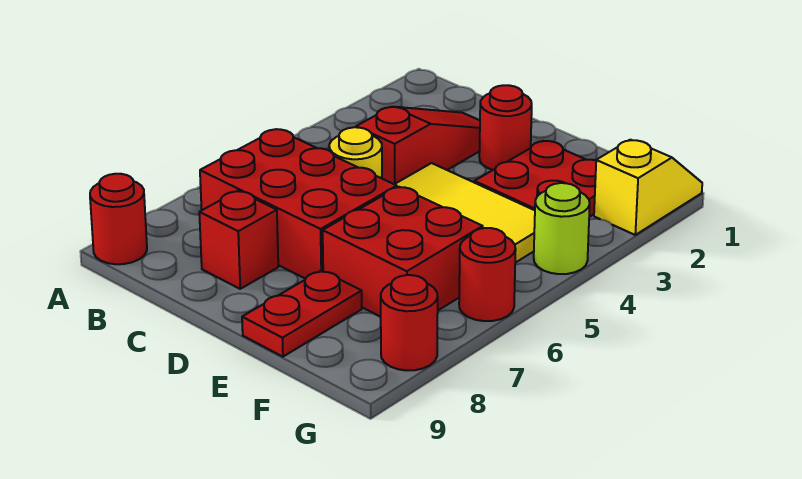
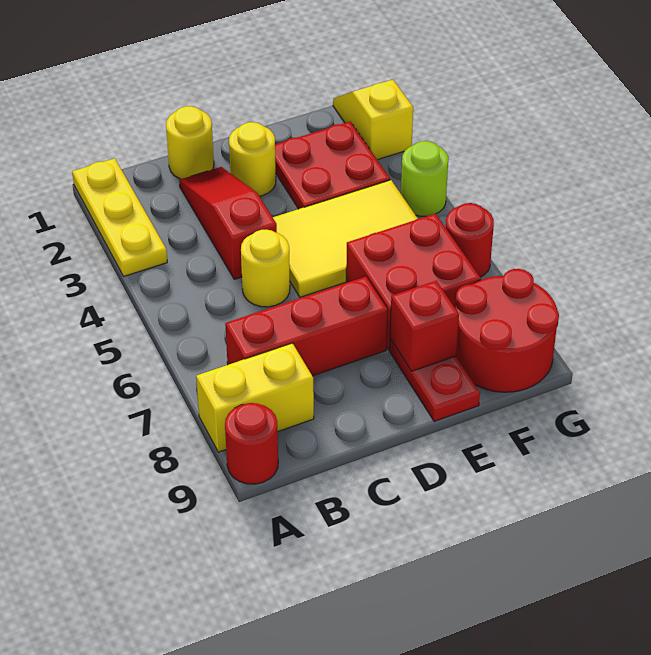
none -> yellow plate A1:A3 level 1
none -> yellow brick A8:B8 level 1
red brick B6:D7 level 1 -> red brick B7:D7 level 1
none -> yellow round brick C1 level 1
red brick C8 level 1 -> red brick E8 level 2
red round brick D2 level 1 -> yellow round brick D2 level 1
red round brick G8 level 1 -> red round brick F8:G9 level 1

